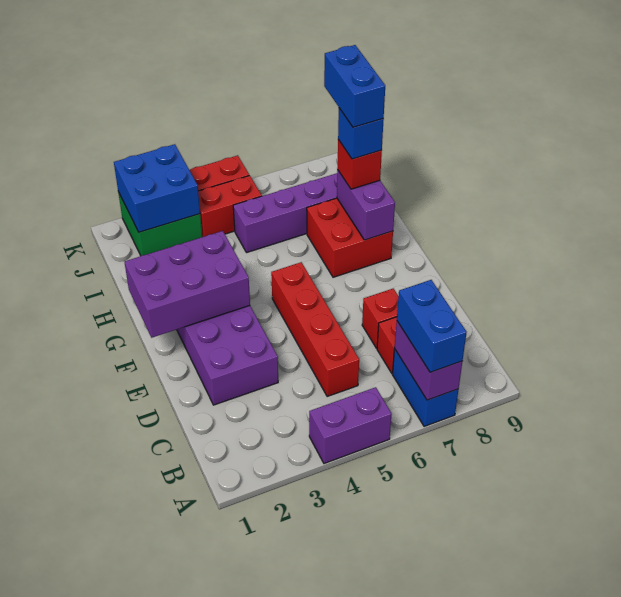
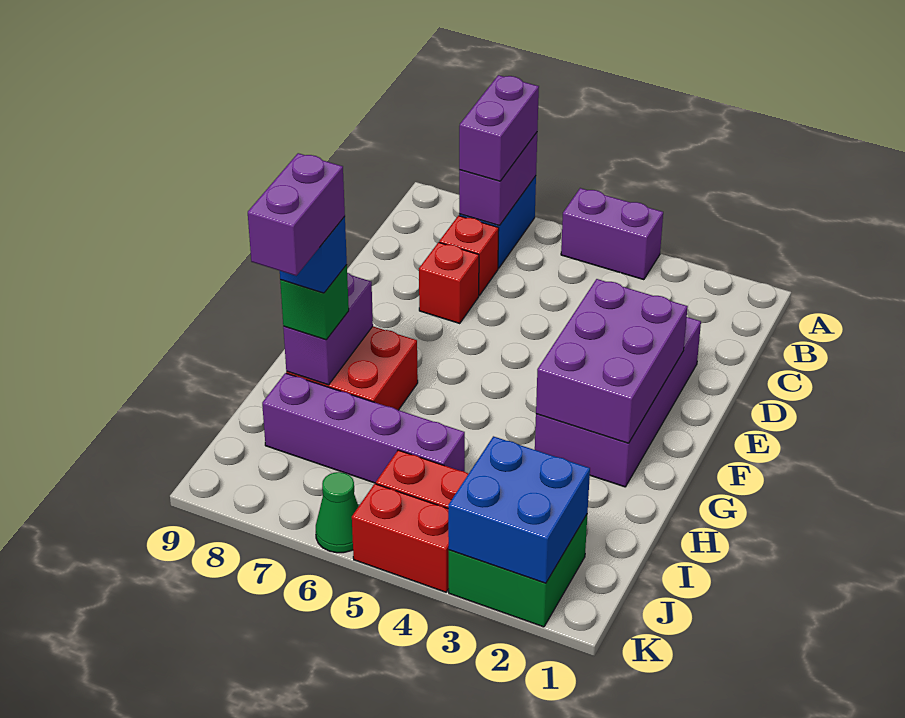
blue brick A7:B7 level 3 -> purple brick A7:B7 level 3
red brick C5:F5 level 1 -> none
purple brick F1:G3 level 2 -> purple brick E2:G3 level 2
red brick H8 level 3 -> green brick H8 level 3
blue brick H8:I8 level 5 -> purple brick H8:I8 level 5
none -> green cone K6 level 1

